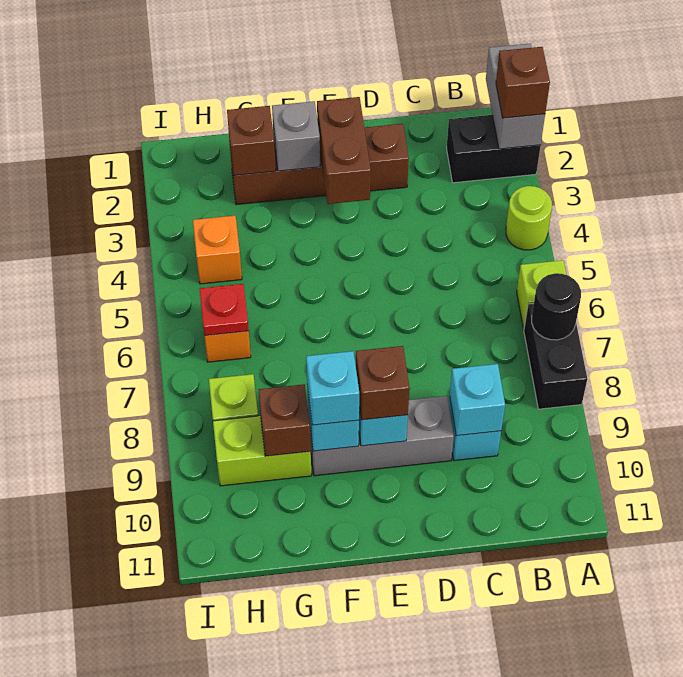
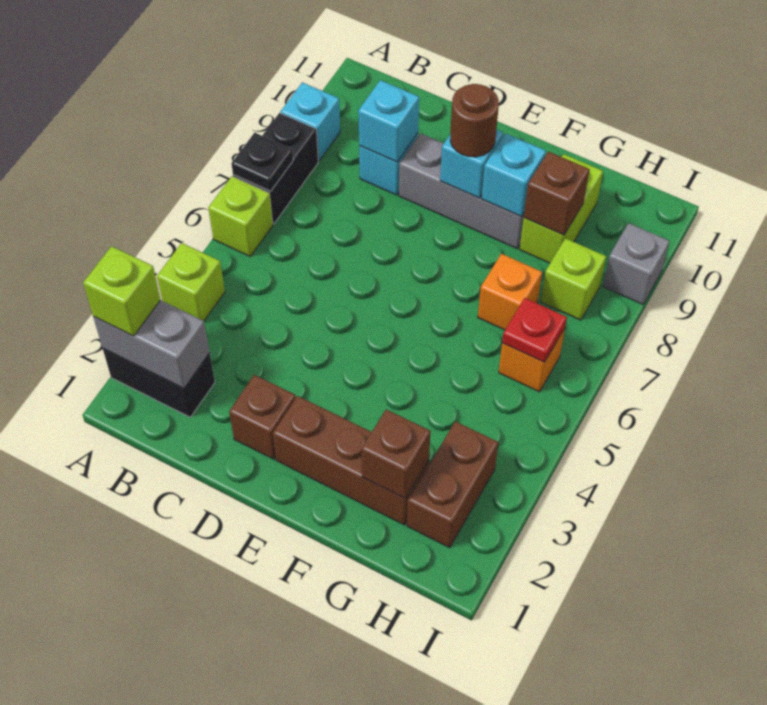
grey brick A1:A2 level 2 -> grey brick A2:B2 level 2
brown brick A2 level 3 -> lime brick A2 level 3
lime round brick A4 level 1 -> lime brick A4 level 1
black round brick A7 level 2 -> black plate A7 level 2
brown brick E2:E3 level 2 -> brown brick H2:H3 level 1
brown brick E9 level 3 -> brown round brick E9 level 3
grey brick F2 level 2 -> grey brick I9 level 1
cyan brick F9 level 3 -> cyan brick A9 level 1
lime brick G9:H9 level 1 -> lime brick G9:G10 level 1
orange brick H4 level 1 -> orange brick G7 level 1

